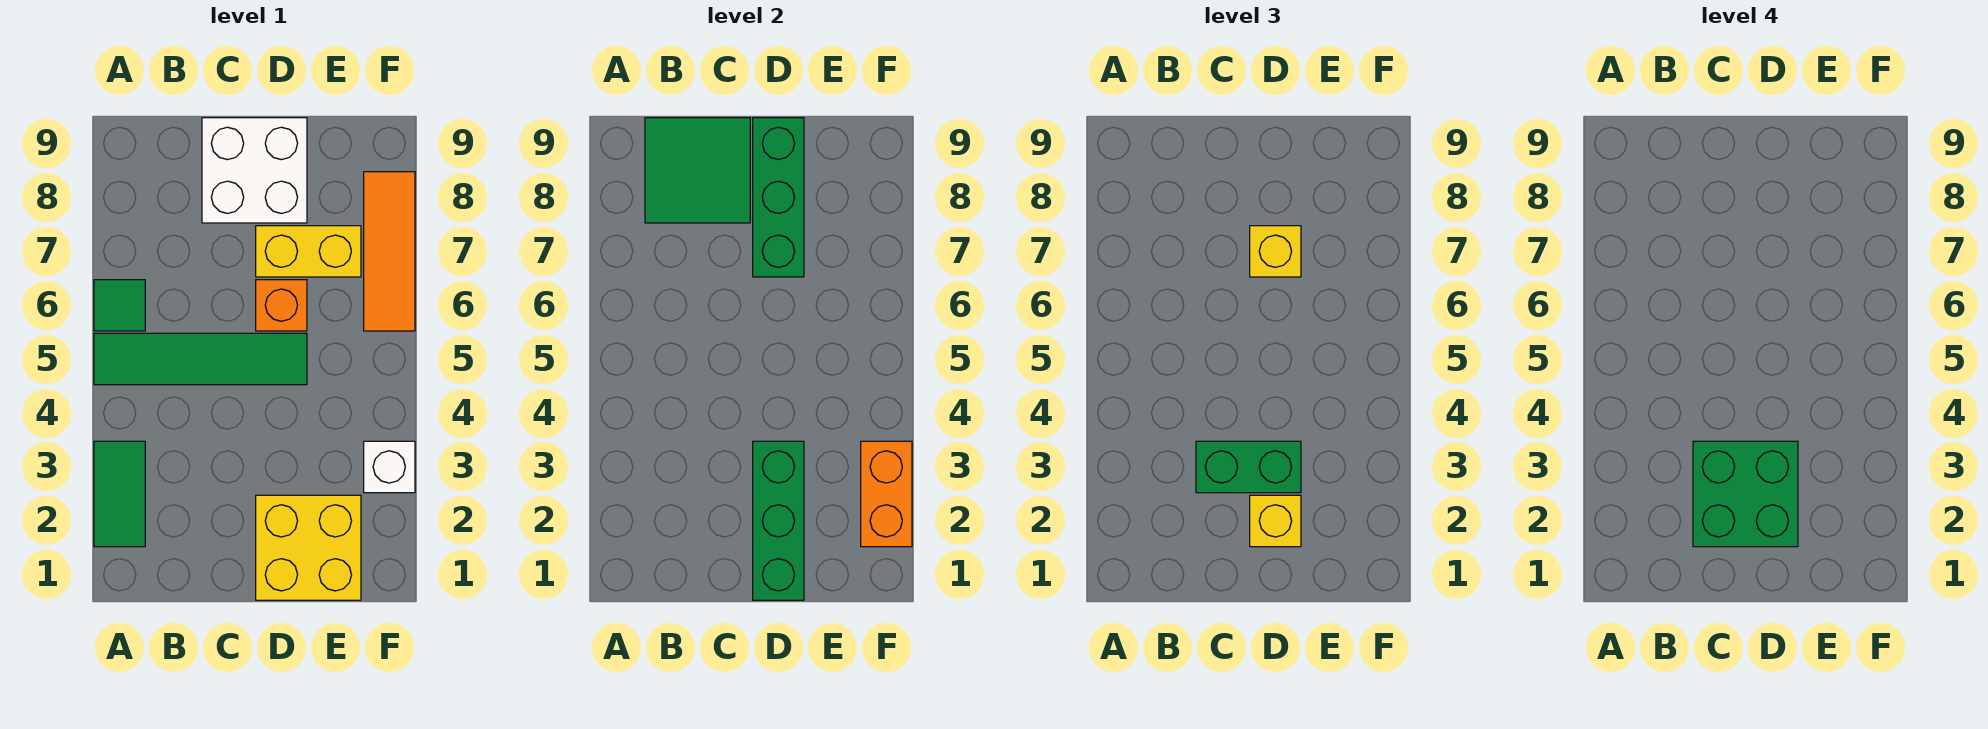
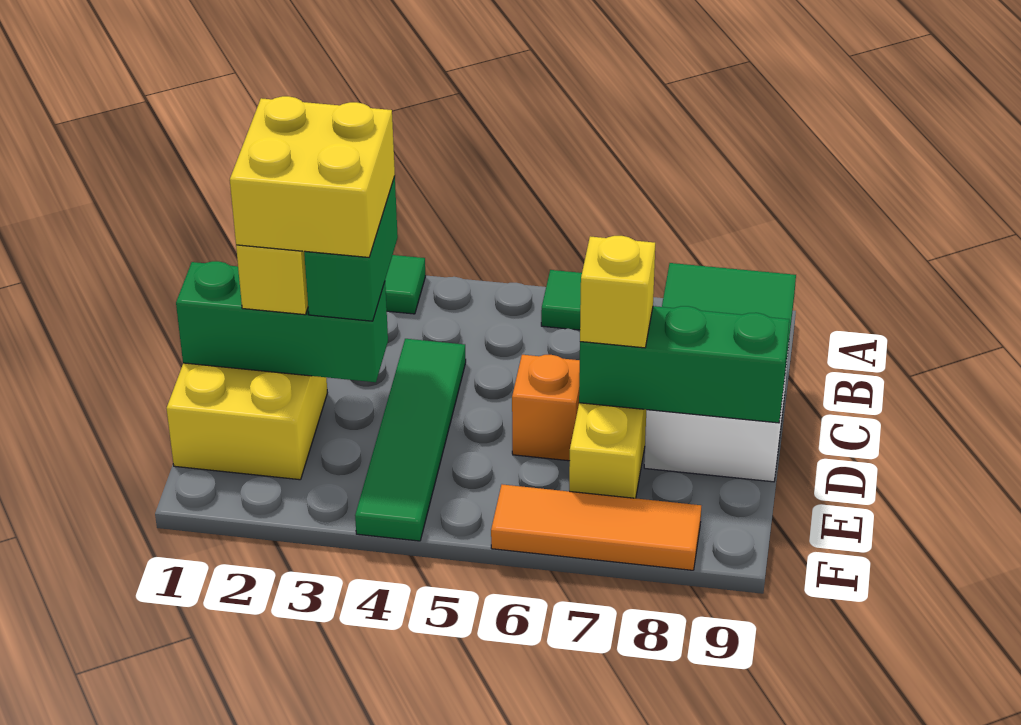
green tile A5:D5 level 1 -> green tile C4:F4 level 1
green brick C2:D3 level 4 -> yellow brick C2:D3 level 4
orange brick F2:F3 level 2 -> none
white brick F3 level 1 -> none

